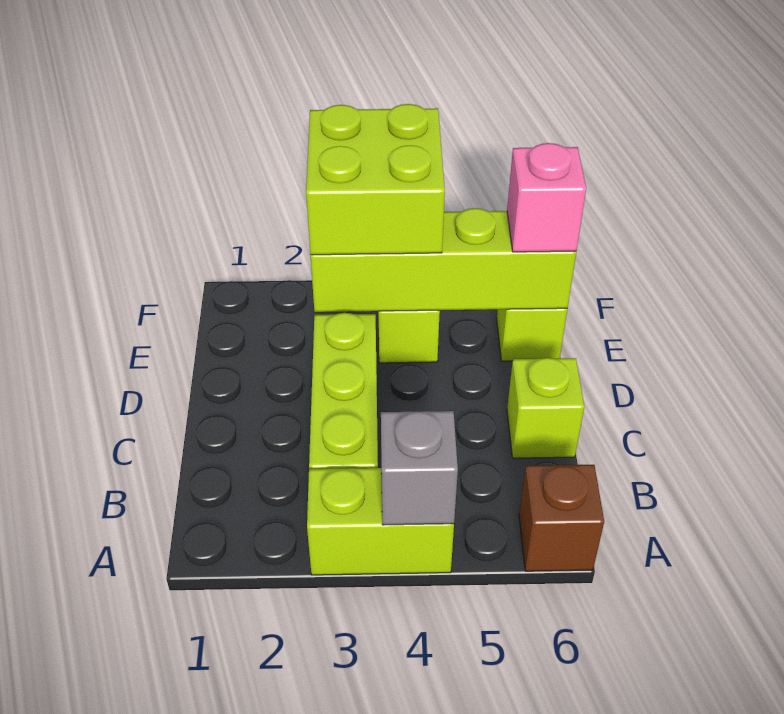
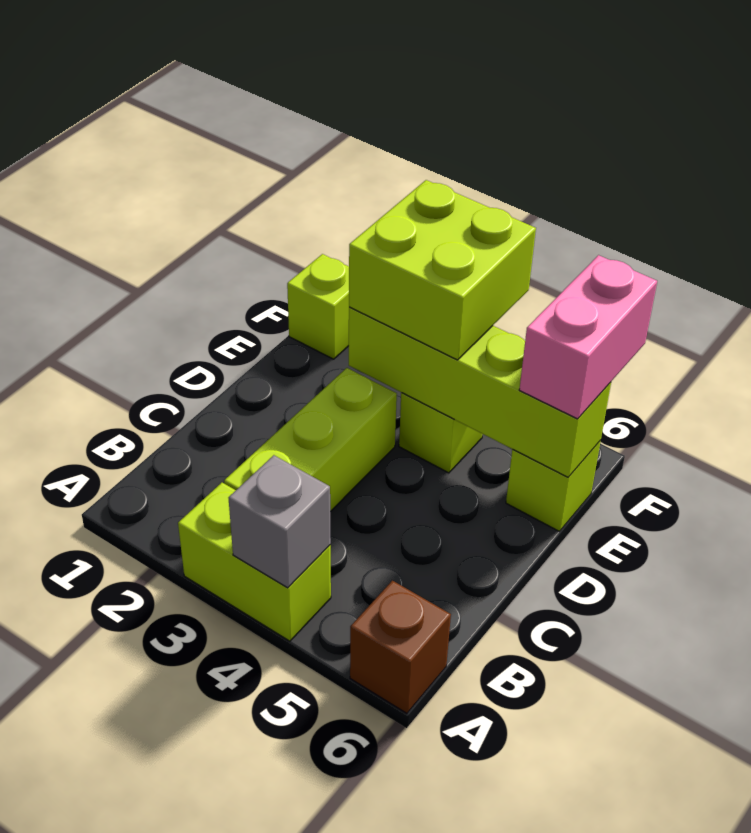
lime brick C6 level 1 -> lime brick F1 level 1
pink brick E6 level 3 -> pink brick E6:F6 level 3

